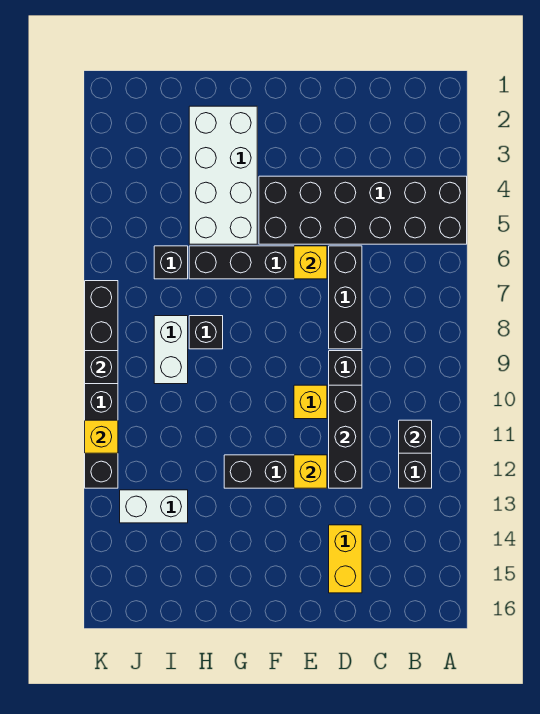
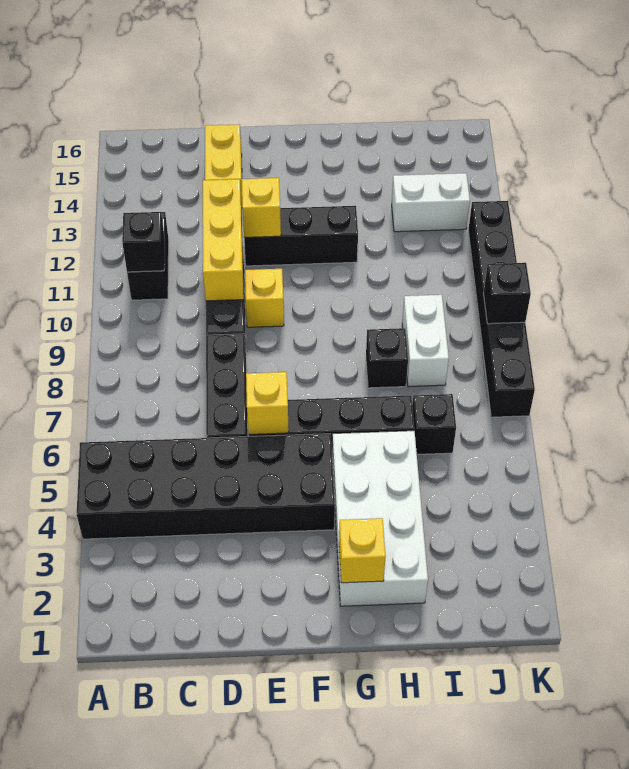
black brick D10:D12 level 2 -> yellow brick D10:D12 level 2
yellow brick K11 level 2 -> yellow brick G2 level 2

